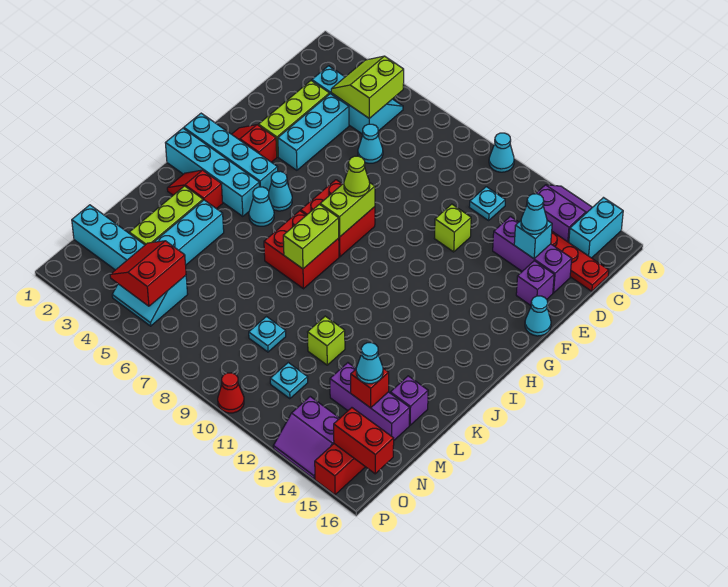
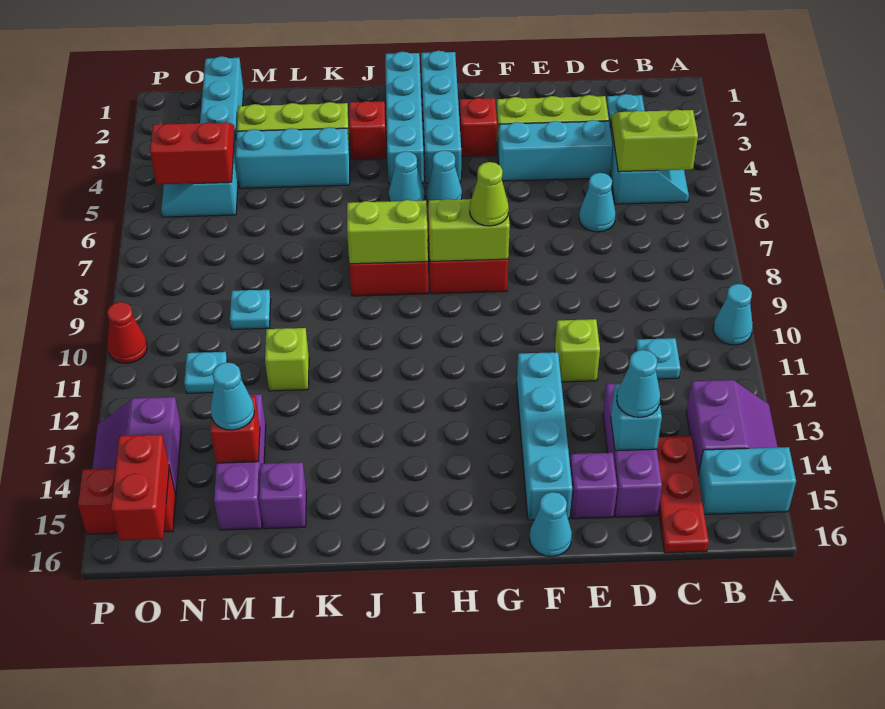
none -> cyan brick F12:F15 level 1

